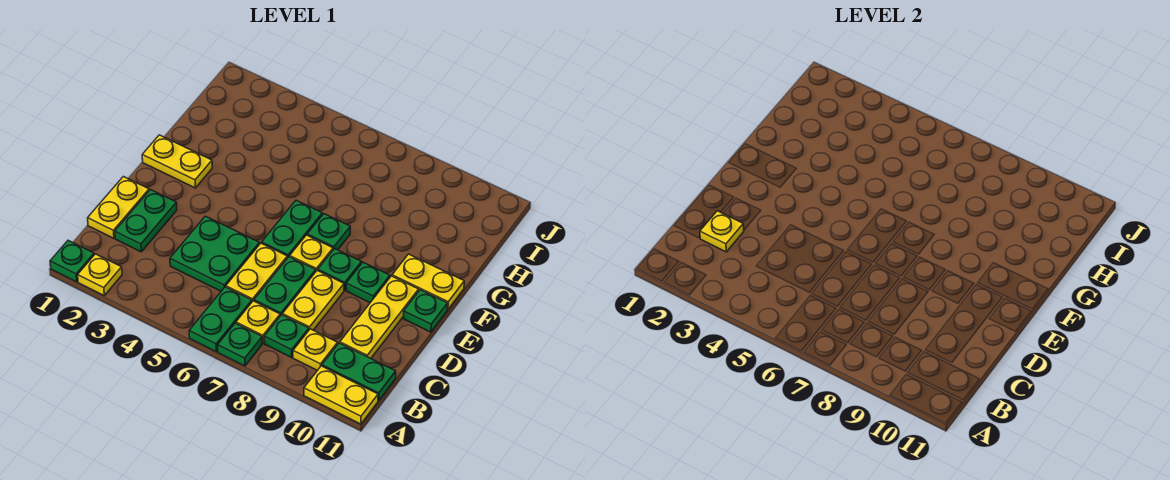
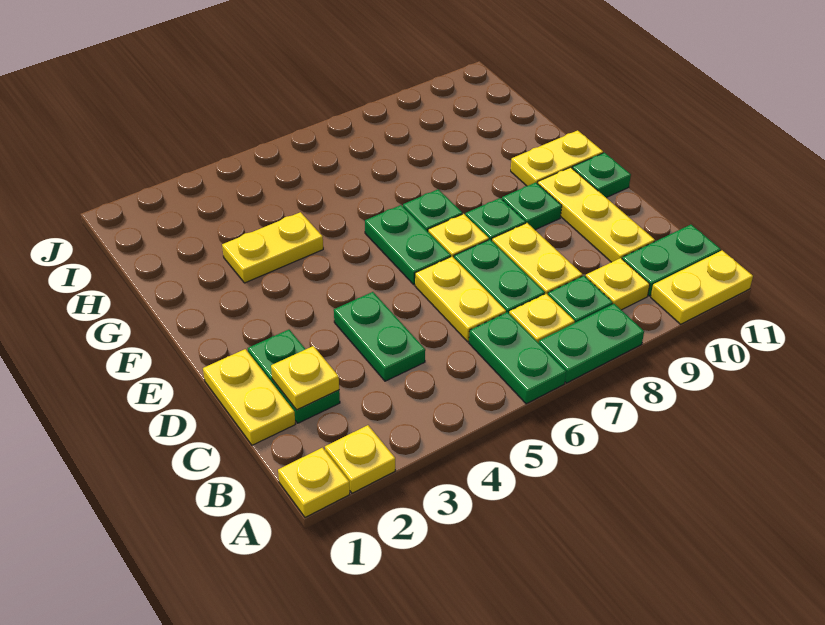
green plate A1 level 1 -> yellow plate A1 level 1
green plate A7 level 1 -> green plate A7:A8 level 1
green plate C4:D5 level 1 -> green plate C4:D4 level 1
yellow plate F1:F2 level 1 -> yellow plate G3:G4 level 1

